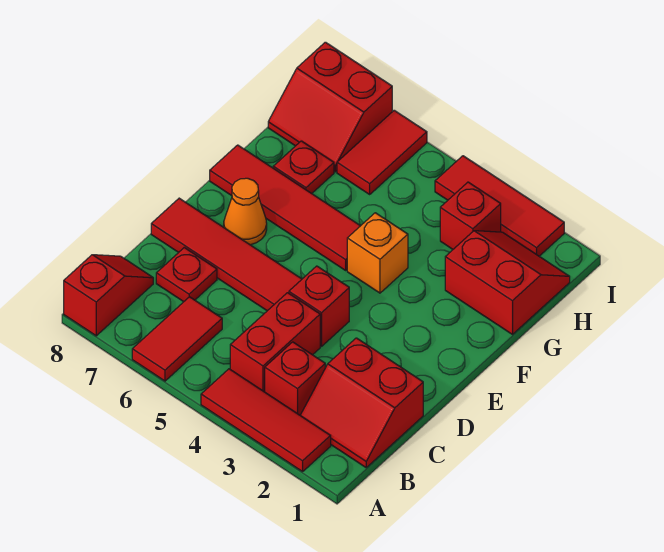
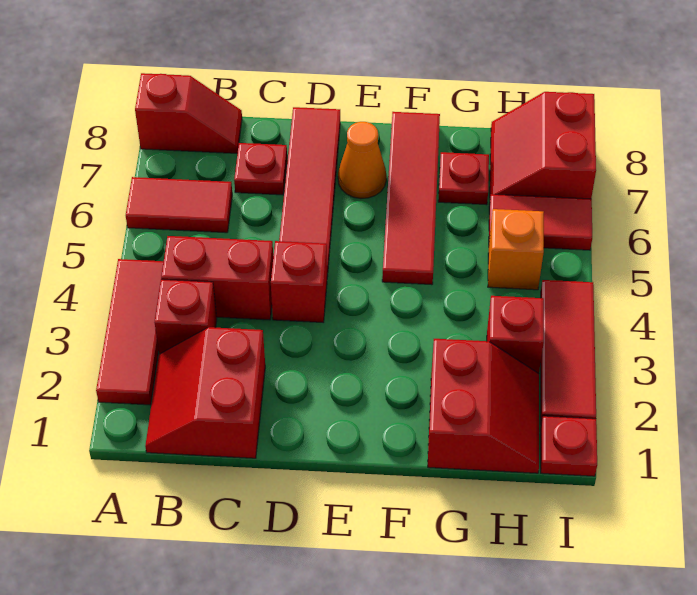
orange brick F4 level 1 -> orange brick H5 level 1
none -> red plate I1 level 1

